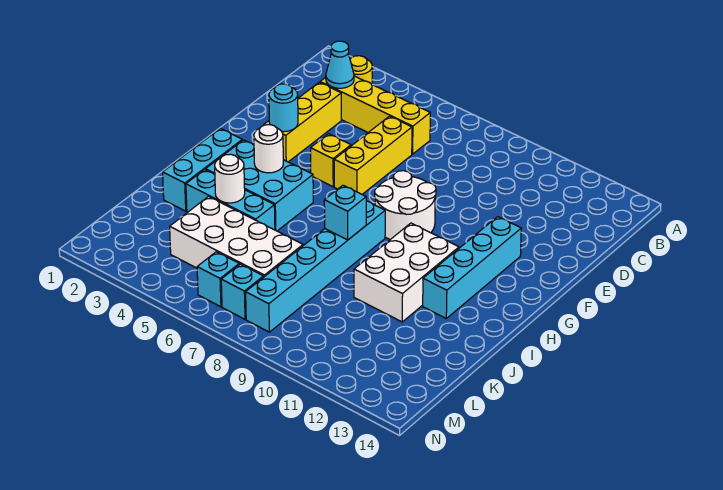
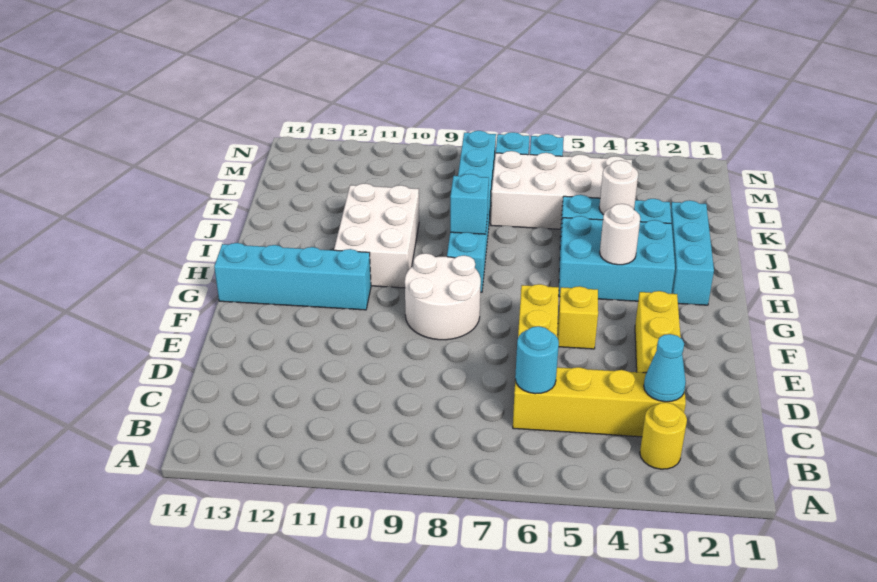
cyan round brick F3 level 2 -> cyan round brick C6 level 2
cyan brick F12:I12 level 1 -> cyan brick G11:G14 level 1

